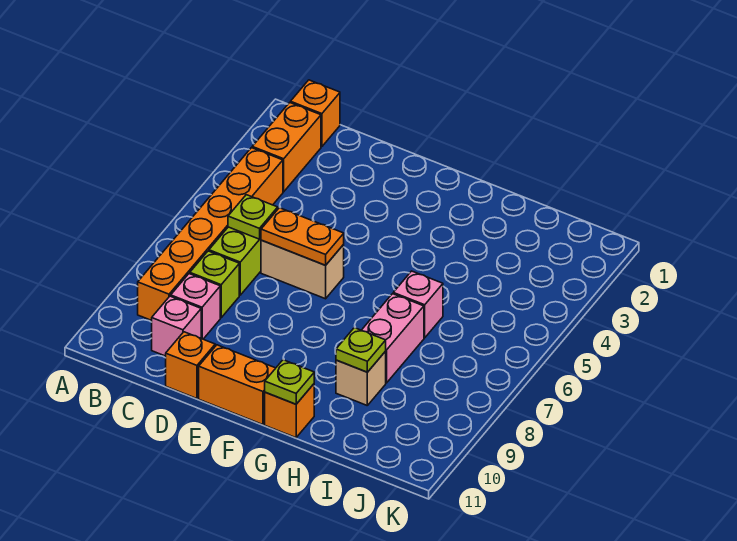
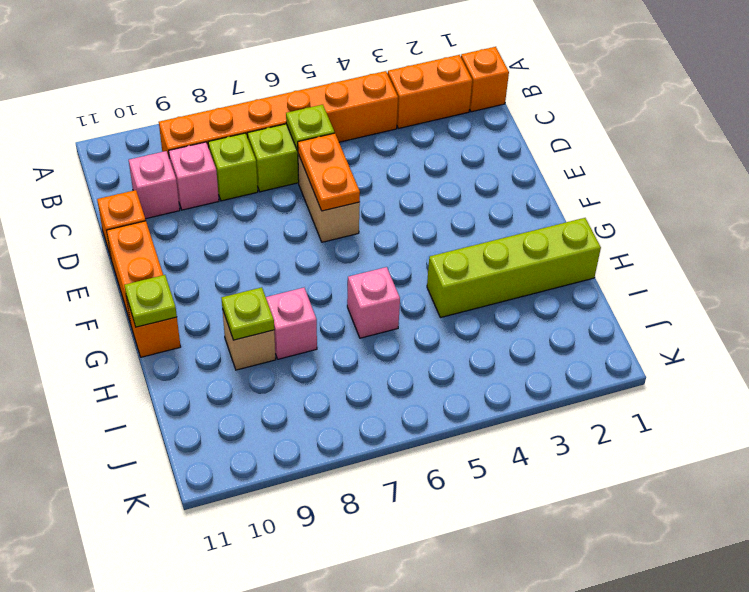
none -> lime brick H1:H4 level 1
pink brick H7:H8 level 1 -> pink brick H8 level 1

